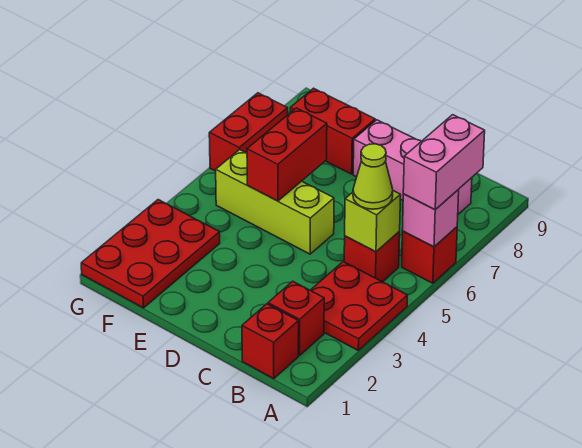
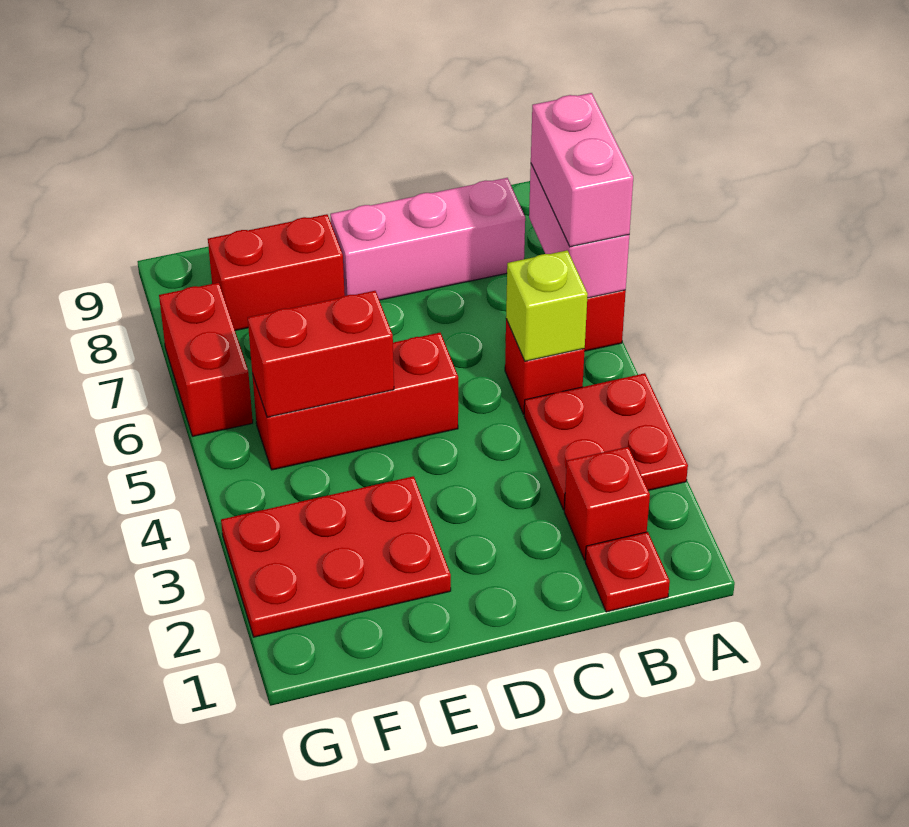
pink brick A6 level 2 -> pink brick A6:A7 level 2
red brick B1 level 1 -> red plate B1 level 1
lime cone B5 level 3 -> none
lime brick D5:F5 level 1 -> red brick D5:F5 level 1
red brick E5:E6 level 2 -> red brick E5:F5 level 2
red plate F1:G3 level 1 -> red plate E2:G3 level 1

